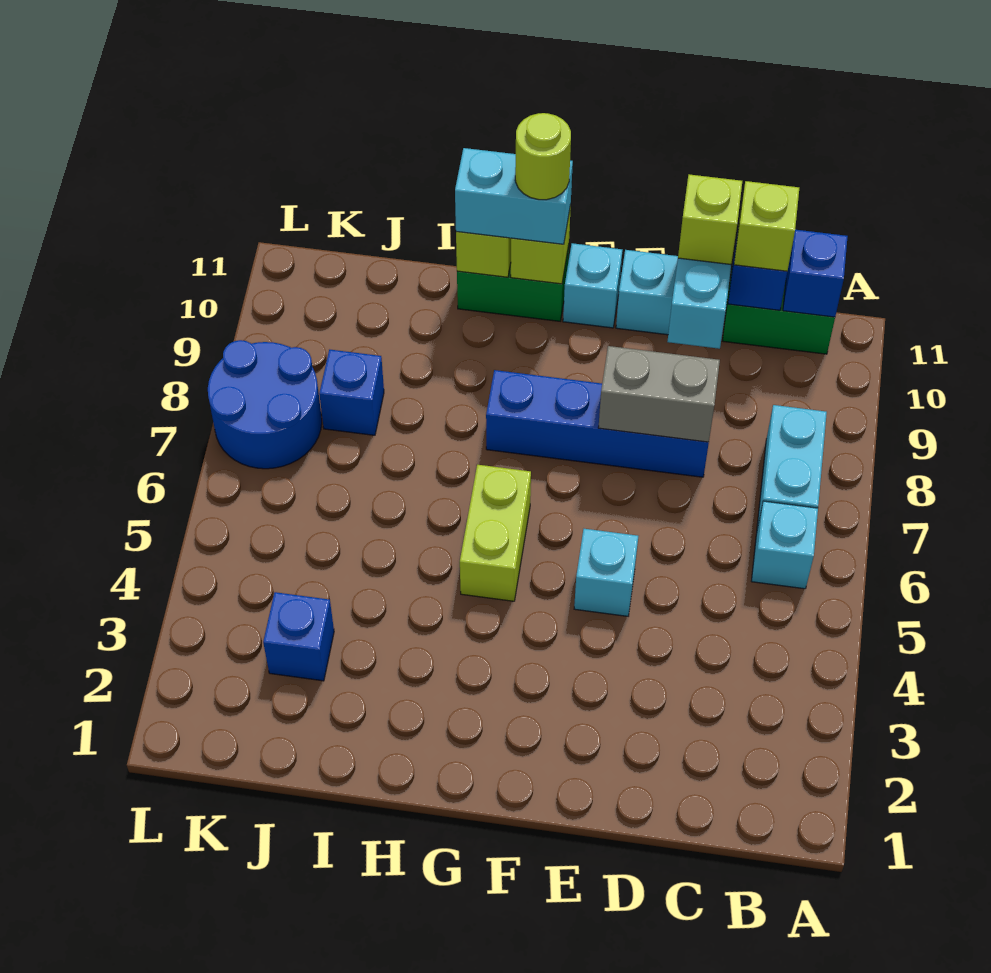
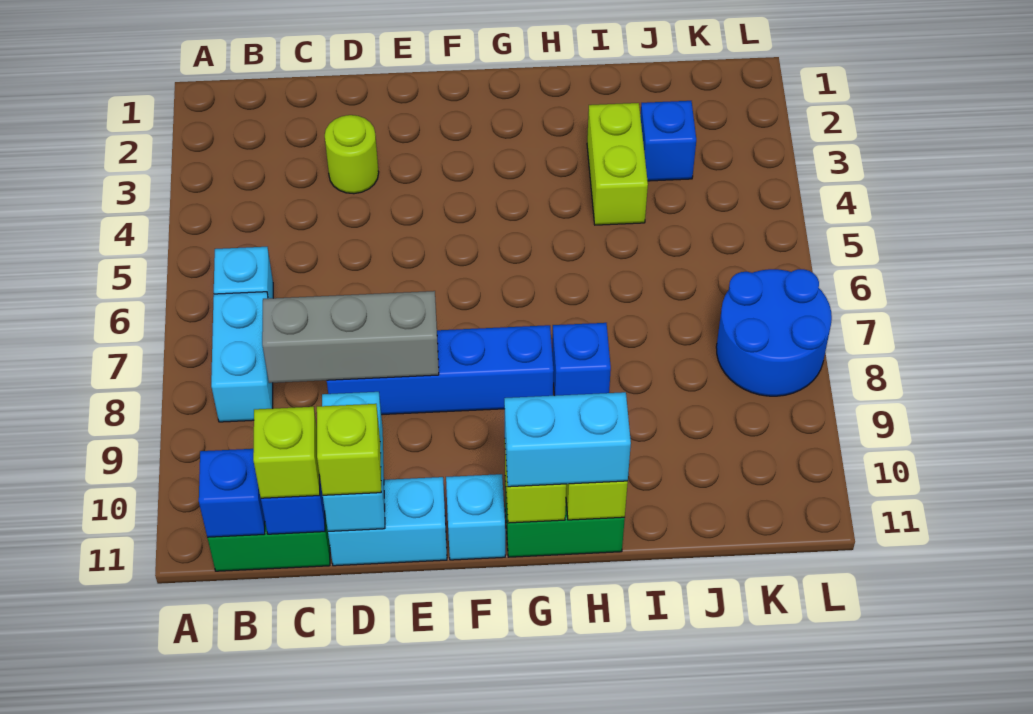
grey brick D8:E8 level 2 -> grey brick C8:E8 level 2
cyan brick E5 level 1 -> none
lime brick G5:G6 level 1 -> lime brick I3:I4 level 1
lime round brick G11 level 4 -> lime round brick D3 level 1
blue brick J8 level 1 -> blue brick H8 level 1

